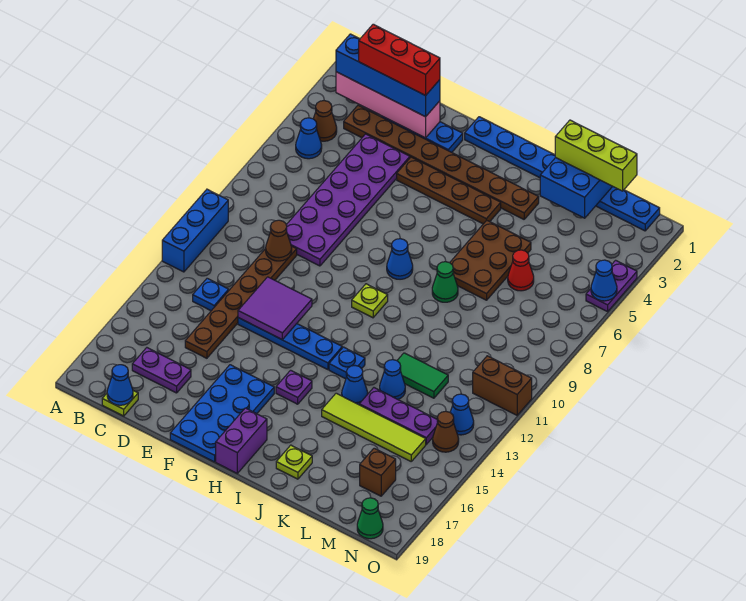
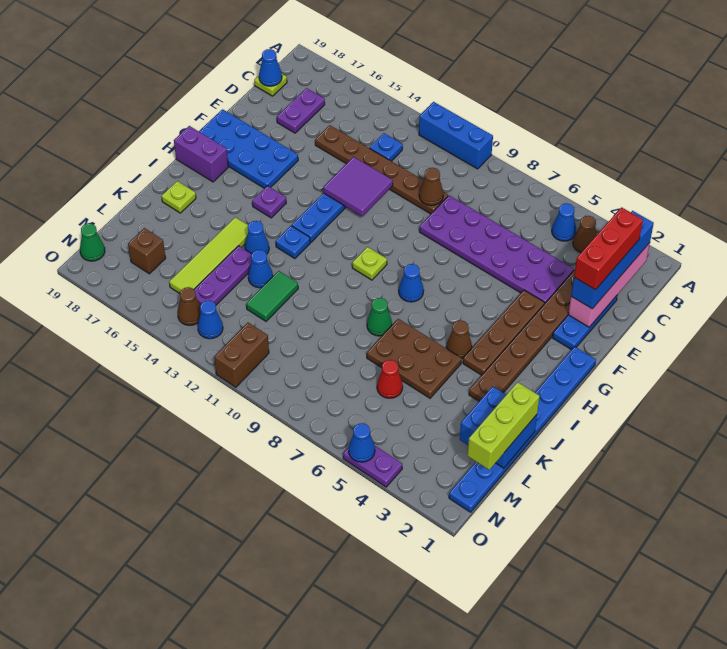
none -> brown cone I5 level 1

